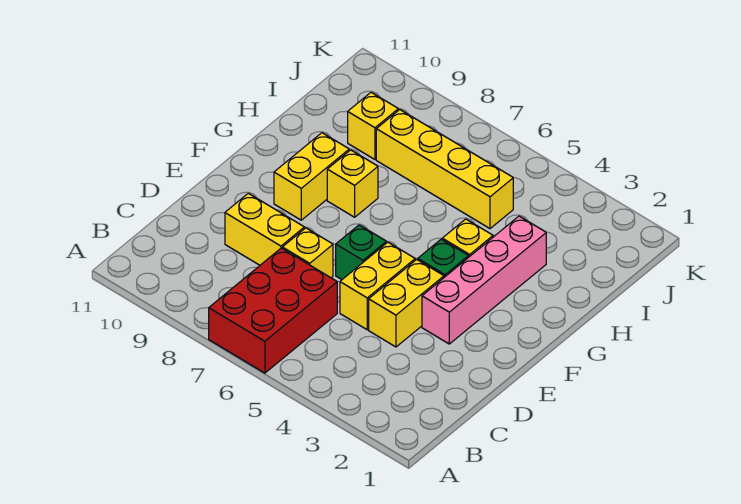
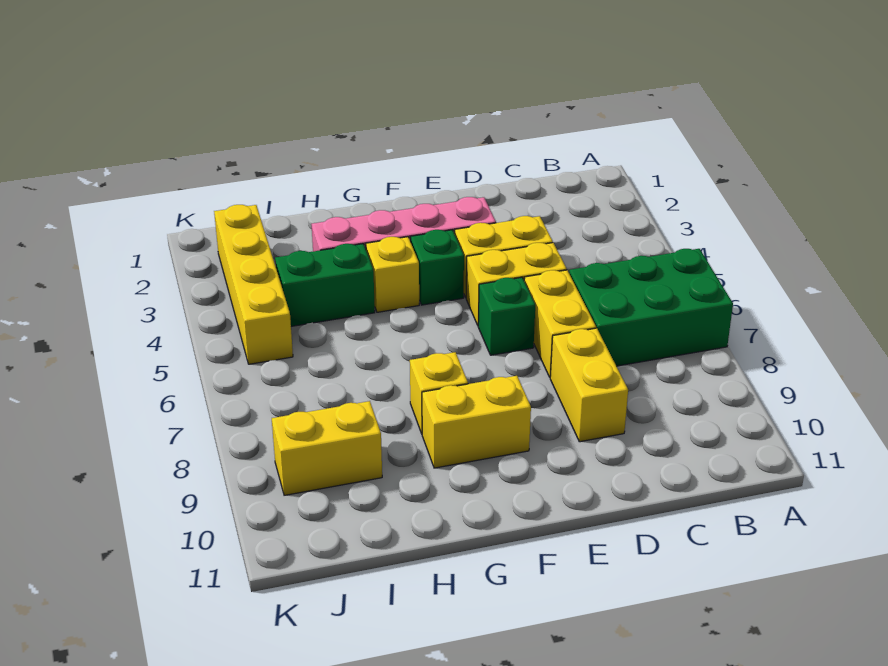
red brick A6:C7 level 1 -> green brick A6:C7 level 1
yellow brick D7 level 1 -> yellow brick D6:D7 level 1
none -> green brick H4:I4 level 1
yellow brick I5:I8 level 1 -> yellow brick J2:J5 level 1
yellow brick I9 level 1 -> yellow brick I9:J9 level 1

